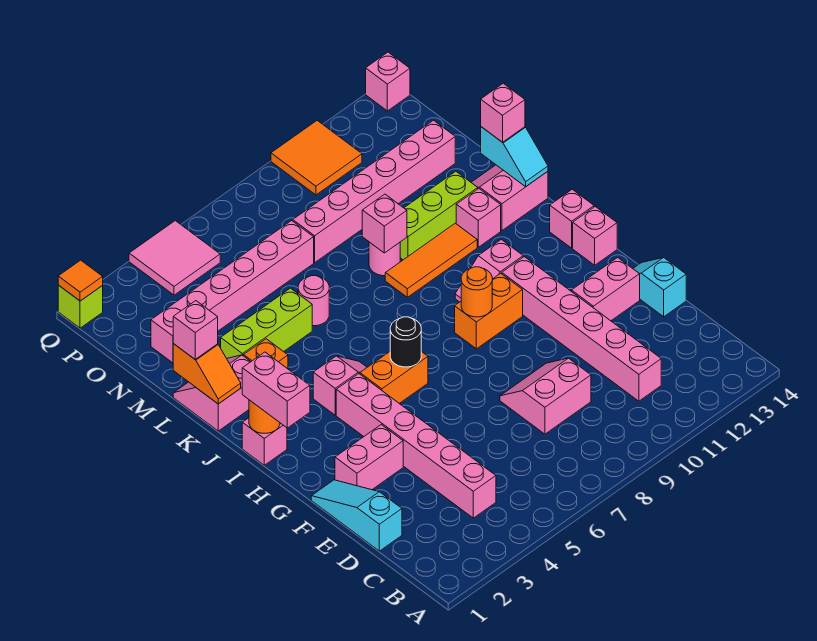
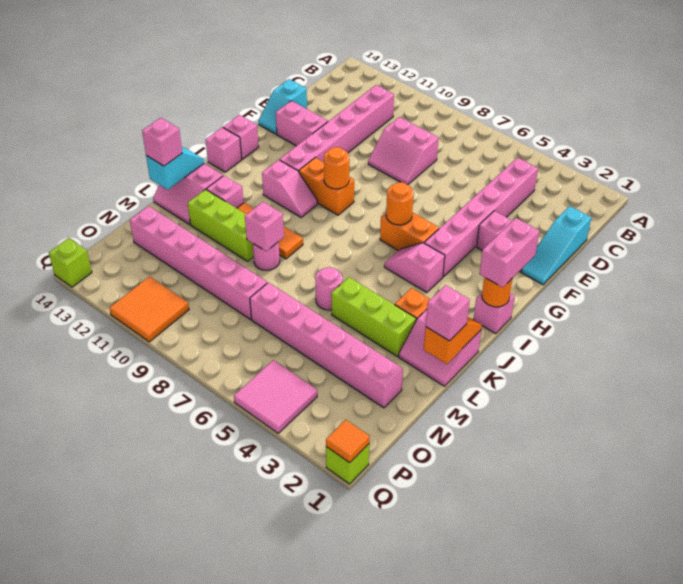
black round brick H6 level 2 -> orange round brick H6 level 2
pink brick Q14 level 1 -> lime brick Q14 level 1

